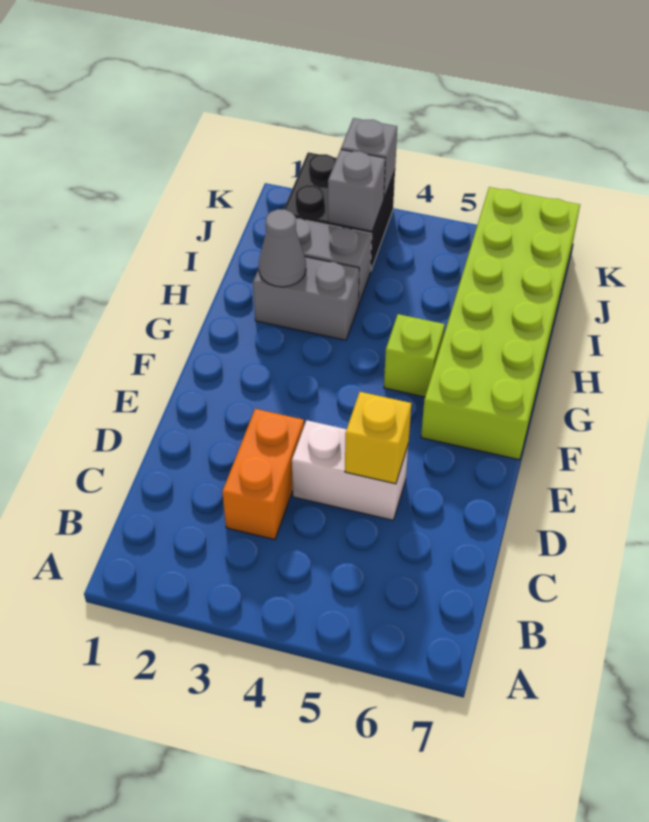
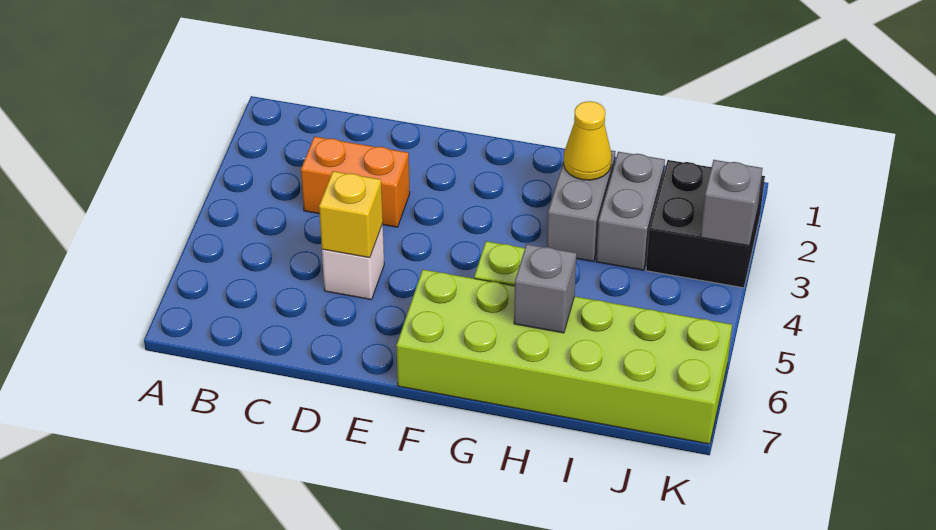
white brick D4:D5 level 1 -> white brick D5 level 1
grey cone H2 level 2 -> yellow cone H2 level 2
grey brick J3 level 2 -> grey brick H6 level 2

